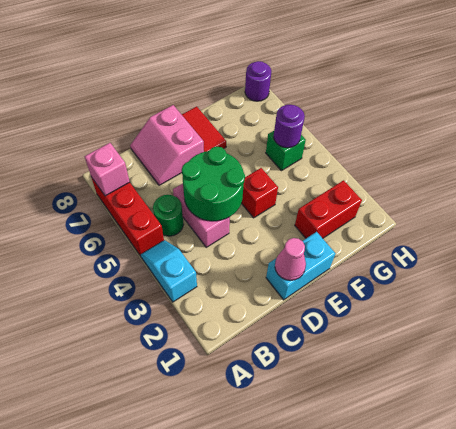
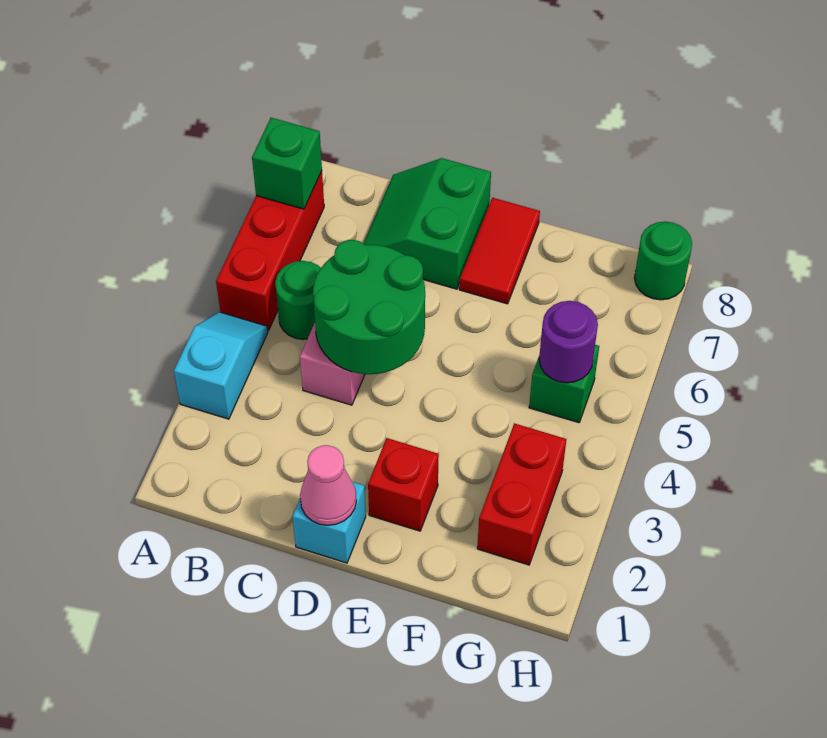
pink brick A7 level 2 -> green brick A7 level 2
pink slope C7:D8 level 1 top D -> green slope C7:D8 level 1 top D
cyan brick D1:E1 level 1 -> cyan brick D1 level 1
red brick E4 level 1 -> red brick E2 level 1
red brick F2:G2 level 1 -> red brick G2:G3 level 1
purple round brick H8 level 1 -> green round brick H8 level 1

